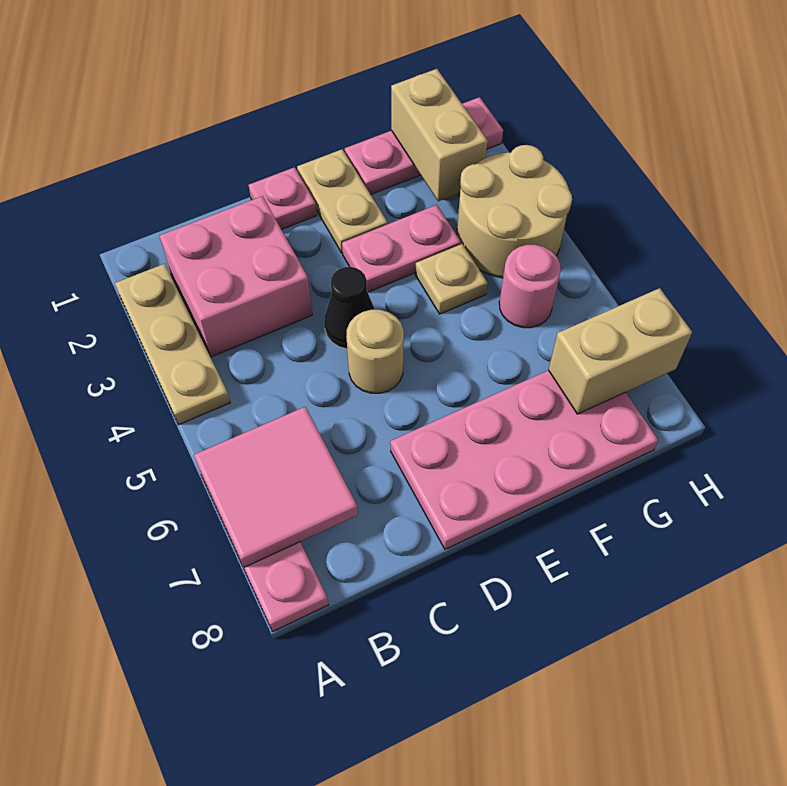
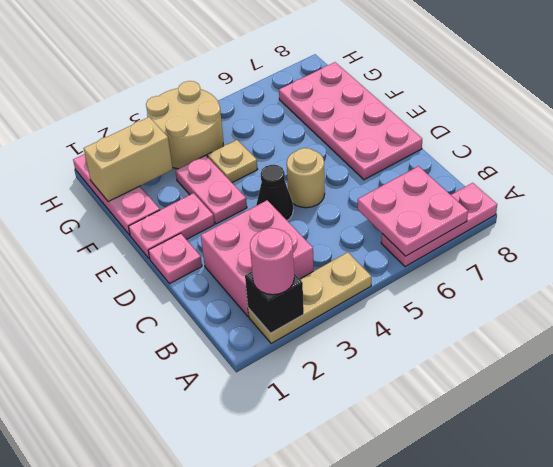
none -> black brick A2 level 2
pink tile A6:B7 level 2 -> pink plate A6:B7 level 2
tan plate E1:E2 level 1 -> pink plate E1:E2 level 1
pink round brick G5 level 1 -> pink round brick A2 level 3
tan brick G7:H7 level 2 -> none

